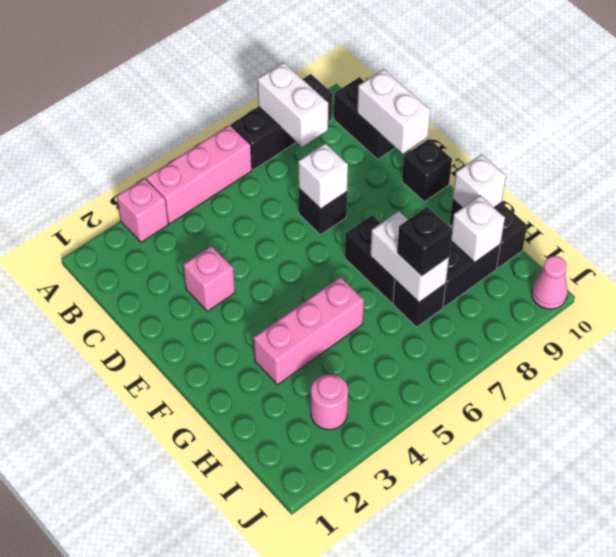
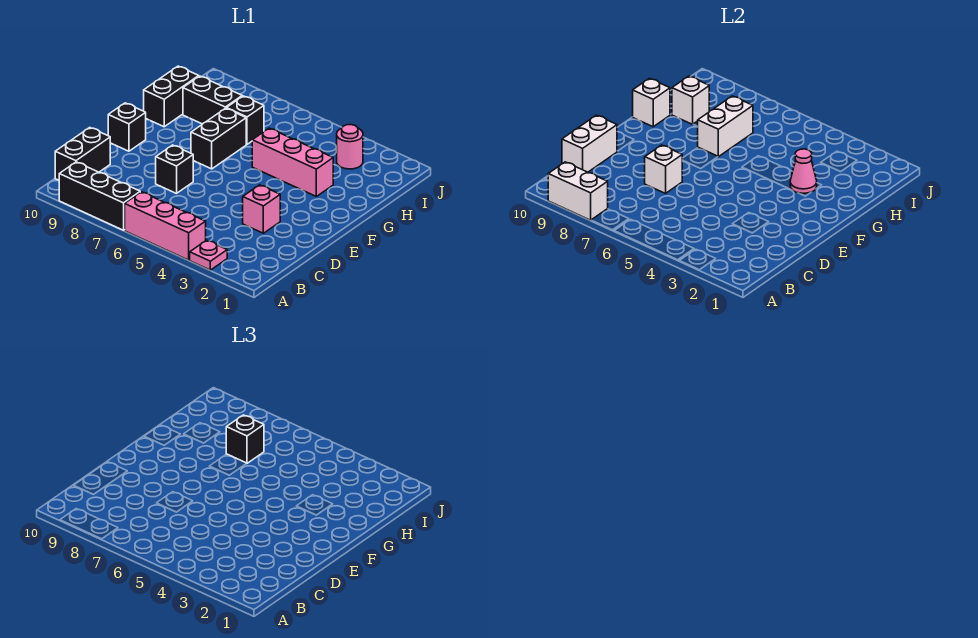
pink brick A3 level 1 -> pink plate A3 level 1
white brick A8:B8 level 2 -> white brick A8:A9 level 2
pink cone J10 level 1 -> pink cone G3 level 2

